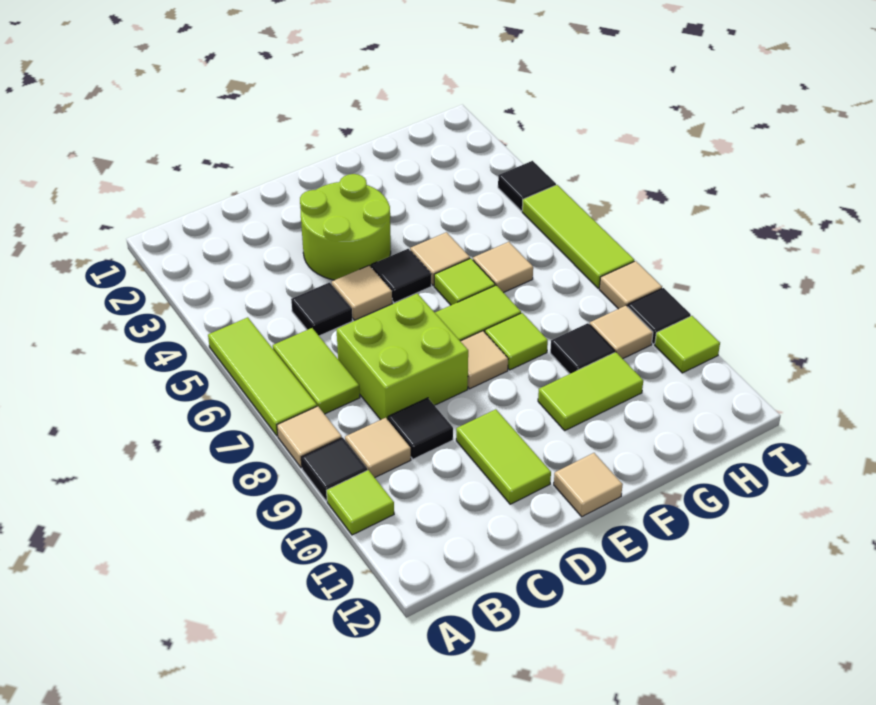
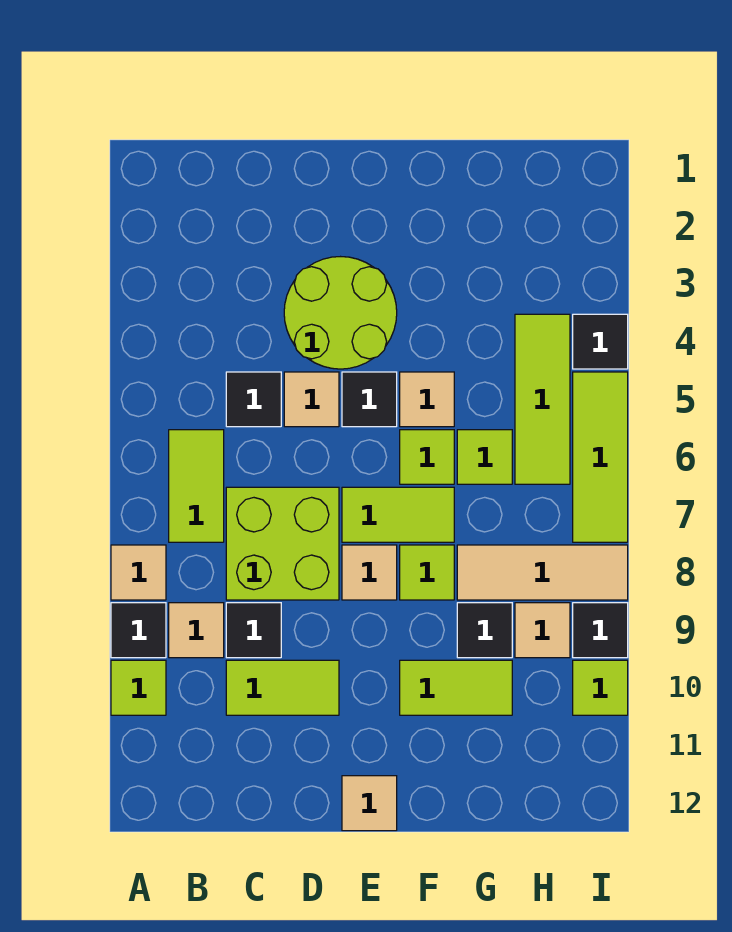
lime tile A5:A7 level 1 -> lime tile H4:H6 level 1
lime tile D10:D11 level 1 -> lime tile C10:D10 level 1
tan tile G6 level 1 -> lime tile G6 level 1
tan tile I8 level 1 -> tan tile G8:I8 level 1

